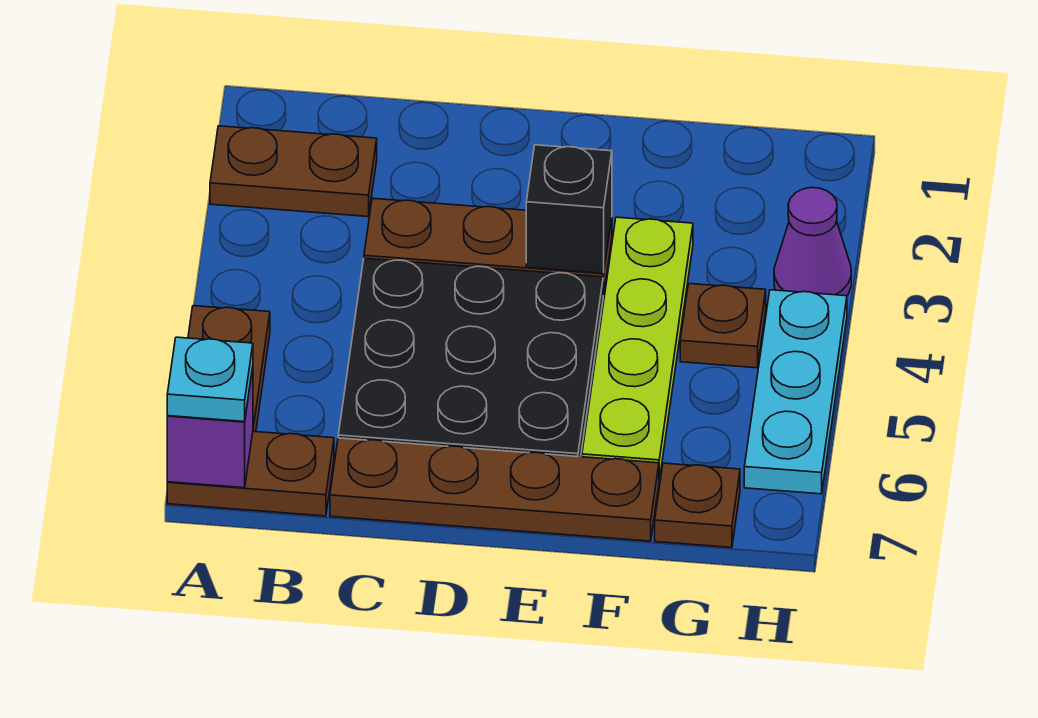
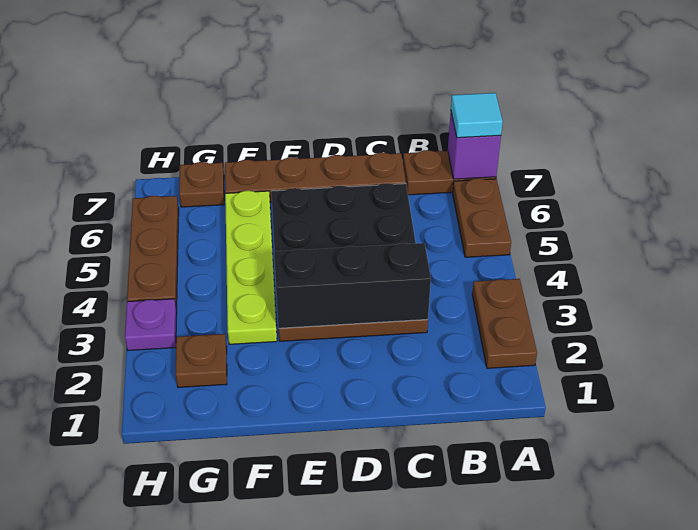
brown plate A2:B2 level 1 -> brown plate A2:A3 level 1
cyan plate A7 level 3 -> cyan tile A7 level 3
black brick E3 level 2 -> black brick C3:E3 level 2
brown plate G4 level 1 -> brown plate G2 level 1
purple cone H3 level 1 -> purple plate H3 level 1
cyan plate H4:H6 level 1 -> brown plate H4:H6 level 1

